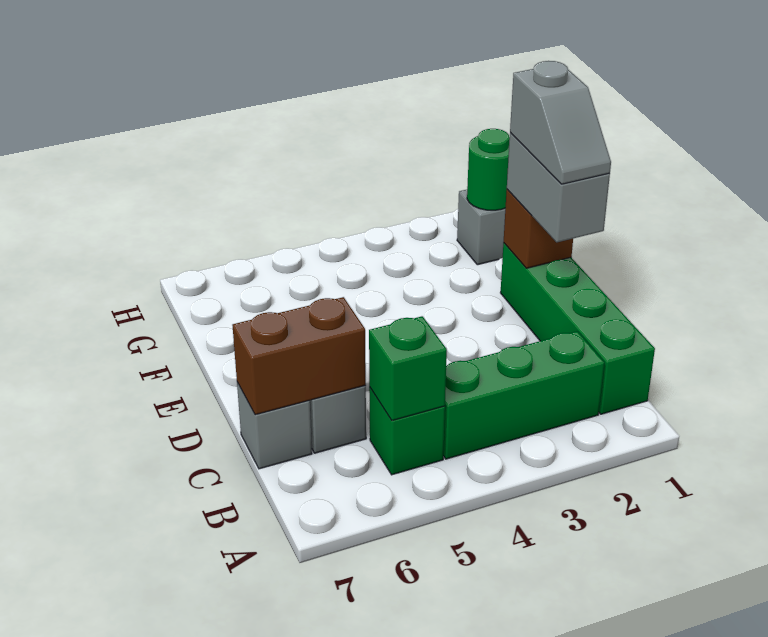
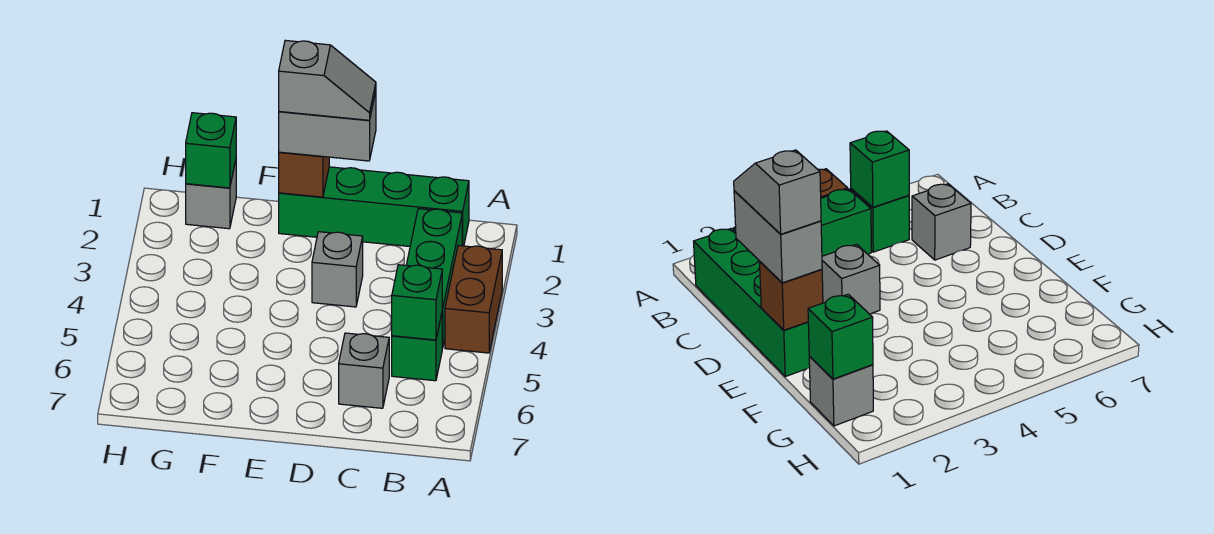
brown brick C6:C7 level 2 -> brown brick A3:A4 level 1
grey brick C7 level 1 -> grey brick D3 level 1
green round brick G1 level 2 -> green brick G1 level 2

